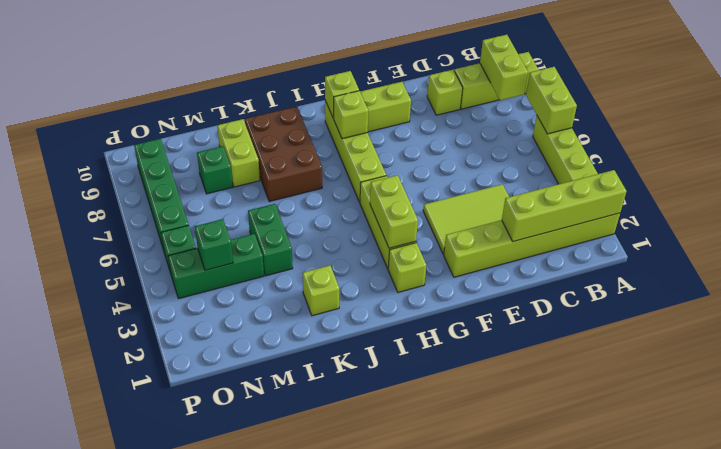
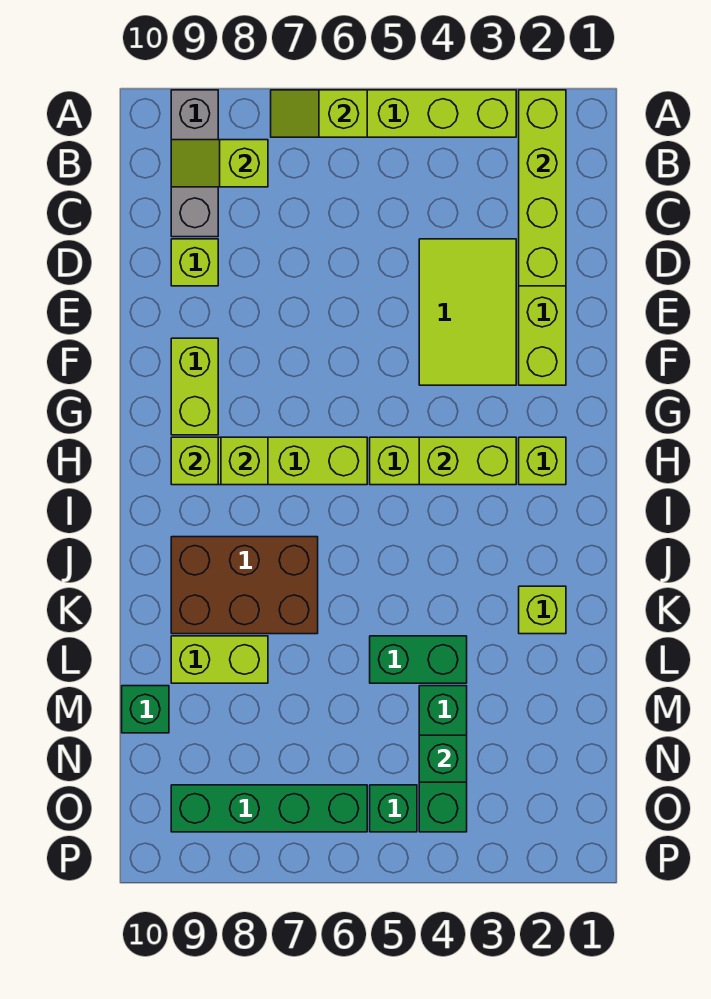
lime brick A6:A7 level 2 -> lime slope A6:A7 level 2 top 6
lime brick A9:C9 level 1 -> grey brick A9:C9 level 1
lime brick B8:B9 level 2 -> lime slope B8:B9 level 2 top 8
green brick M8 level 1 -> green brick M10 level 1

